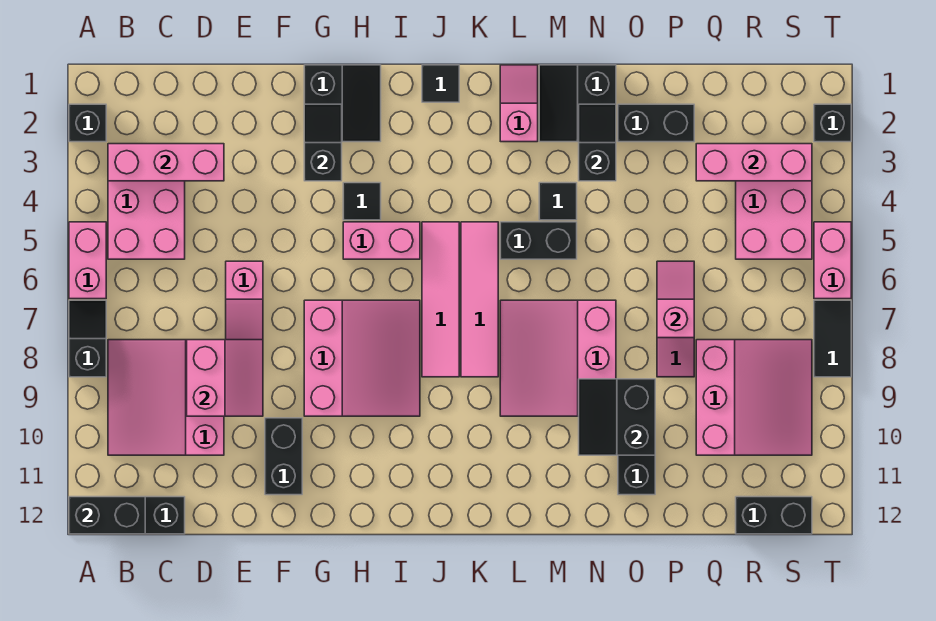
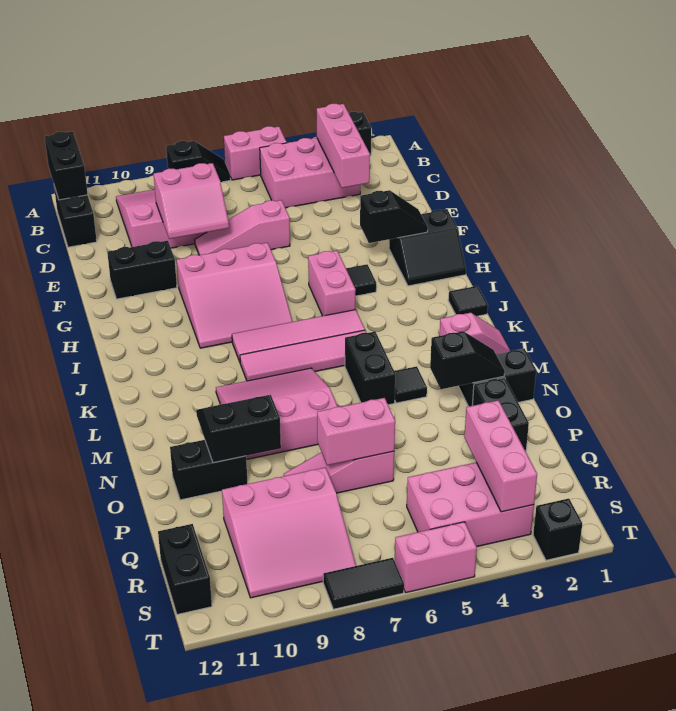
pink slope P6:P7 level 2 top 7 -> pink brick P6:P7 level 2

